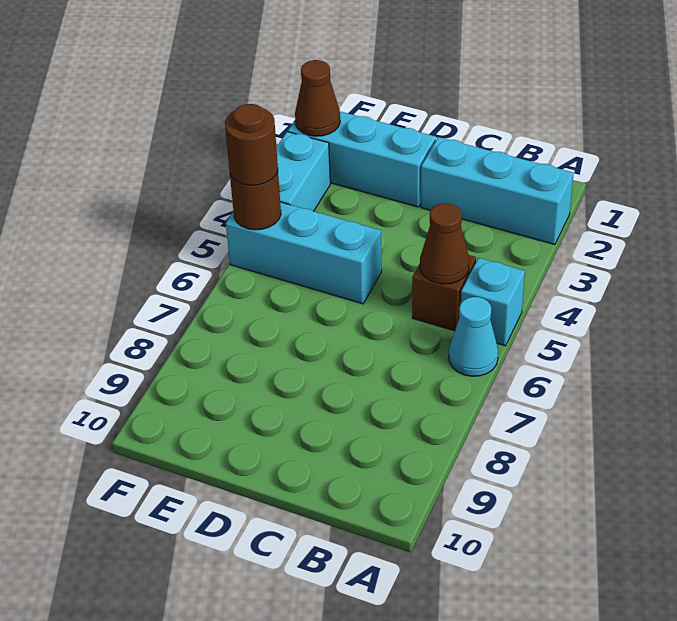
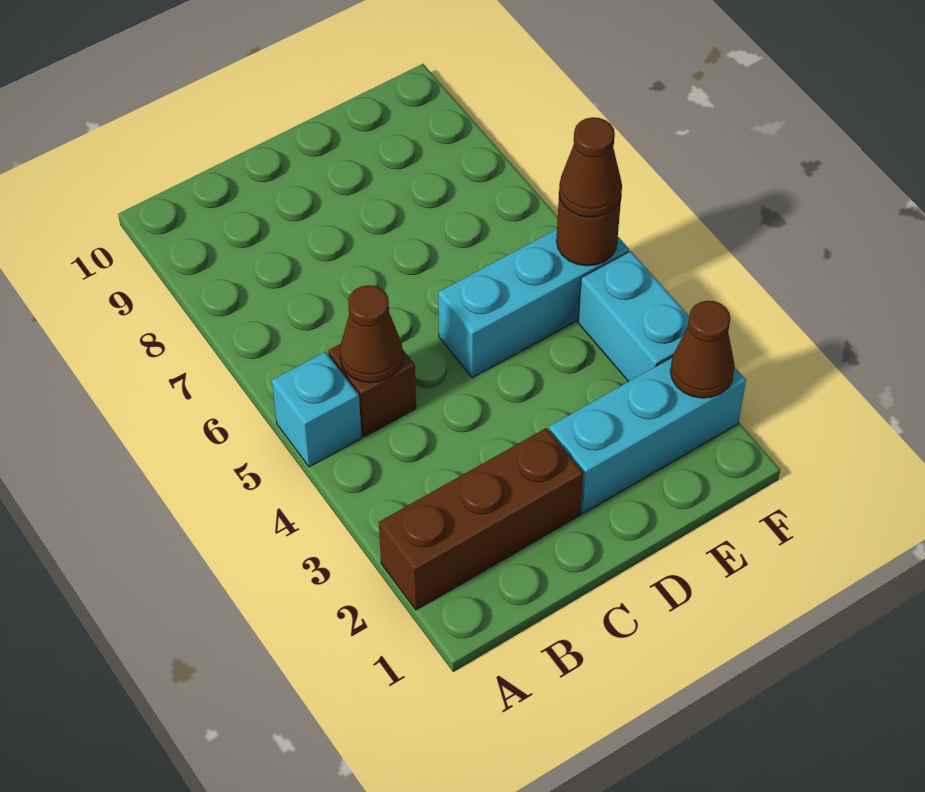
cyan brick A2:C2 level 1 -> brown brick A2:C2 level 1
cyan cone A6 level 1 -> none
brown round brick F5 level 3 -> brown cone F5 level 3

